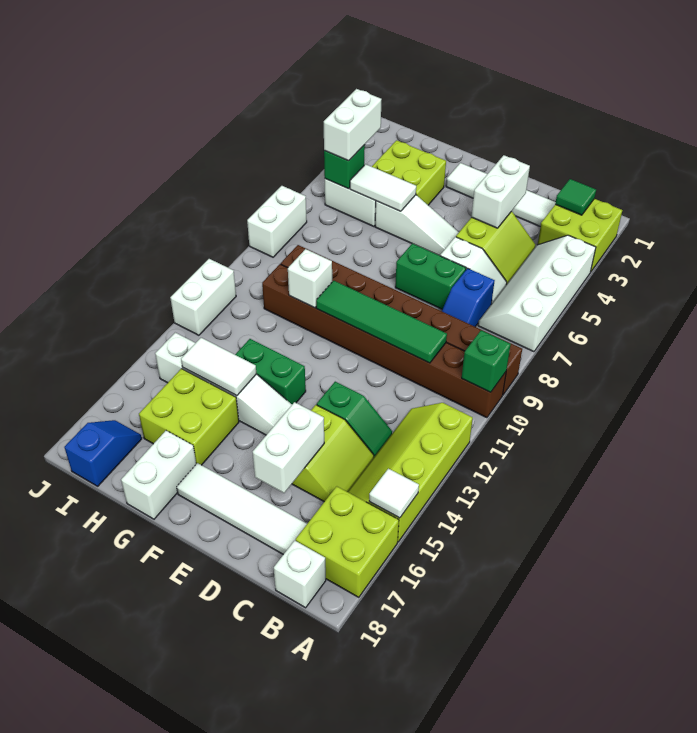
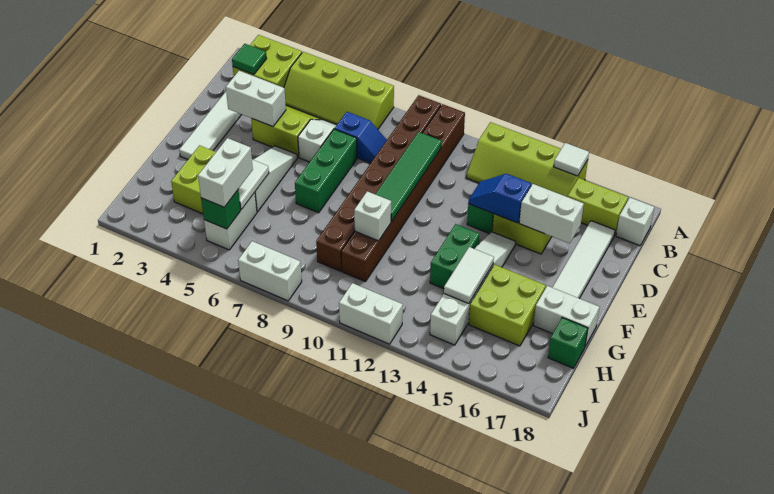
white slope A4:B7 level 1 top A -> lime slope A4:B7 level 1 top A
green brick A10 level 2 -> green brick H18 level 1
lime brick A16:B17 level 1 -> lime brick B16:B17 level 1
green brick D7:E7 level 1 -> green brick D7:F7 level 1
white brick I4:I5 level 3 -> white brick H5:I5 level 3
blue slope I17:I18 level 1 top 18 -> blue slope D13:D14 level 2 top 14

